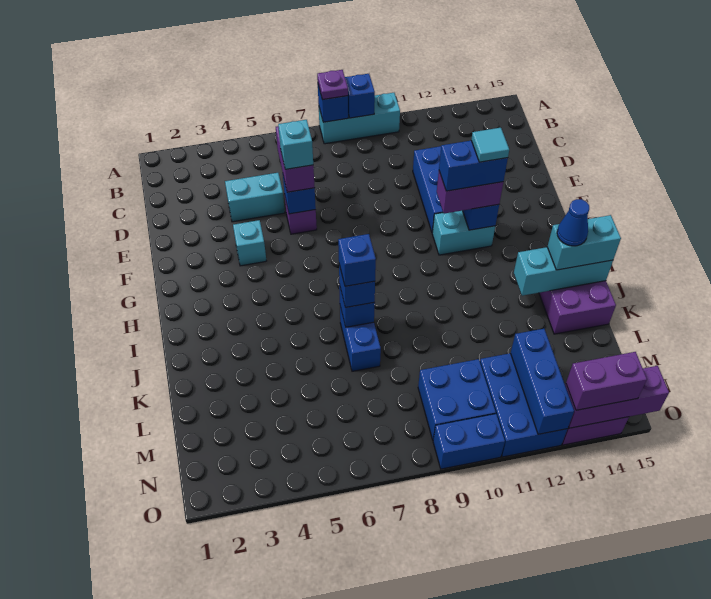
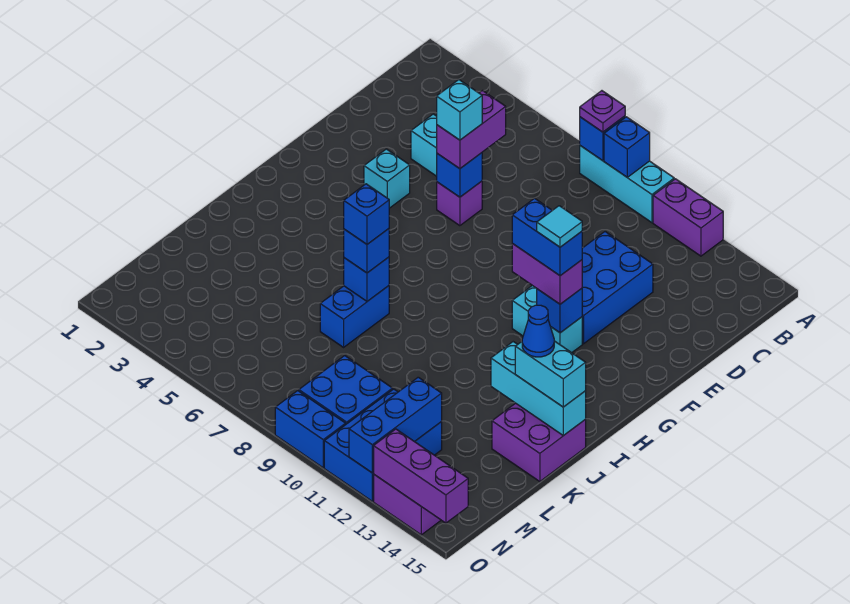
purple brick O13:O14 level 3 -> purple brick A11:A12 level 1

